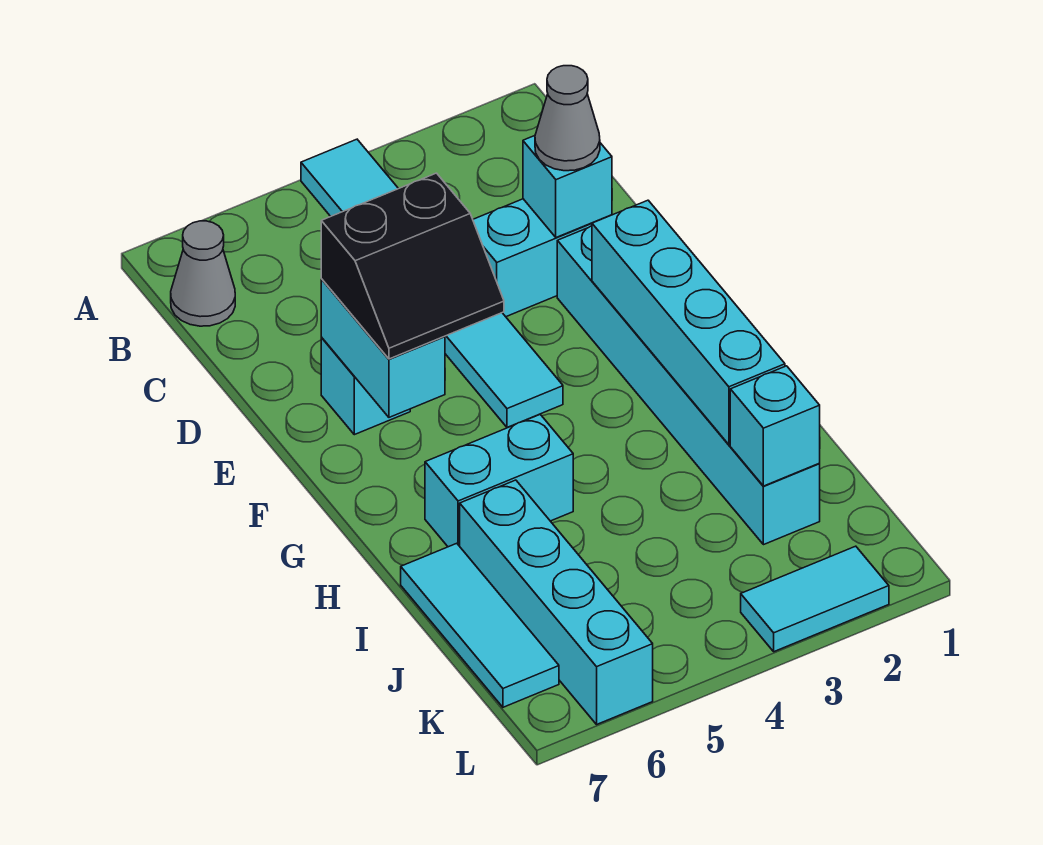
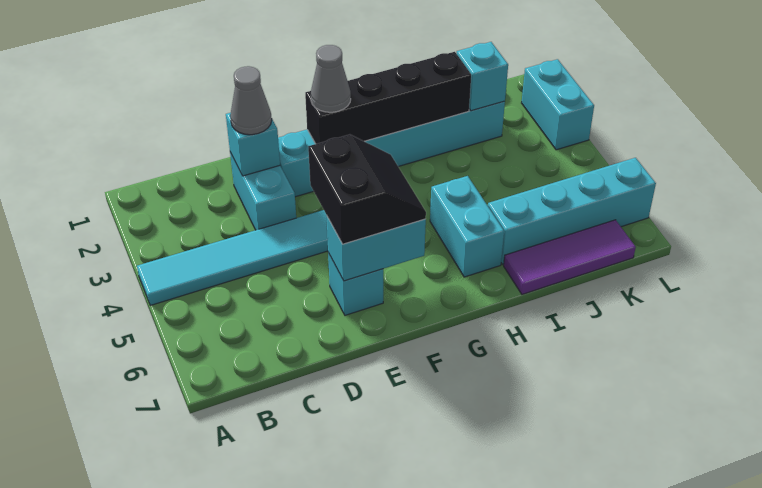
grey cone B7 level 1 -> grey cone F2 level 3
cyan brick F2:I2 level 2 -> black brick F2:I2 level 2
cyan tile I7:K7 level 1 -> purple tile I7:K7 level 1
cyan tile L2:L3 level 1 -> cyan brick L2:L3 level 1

